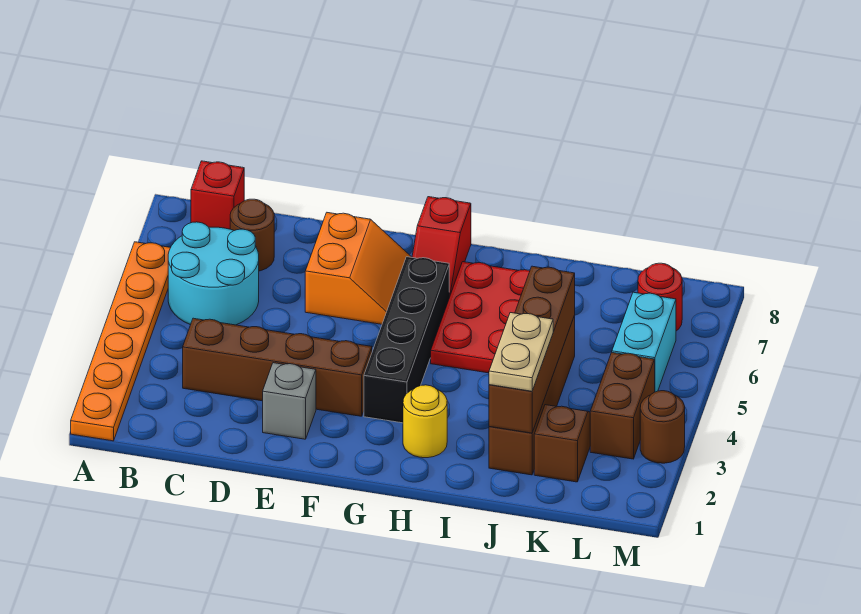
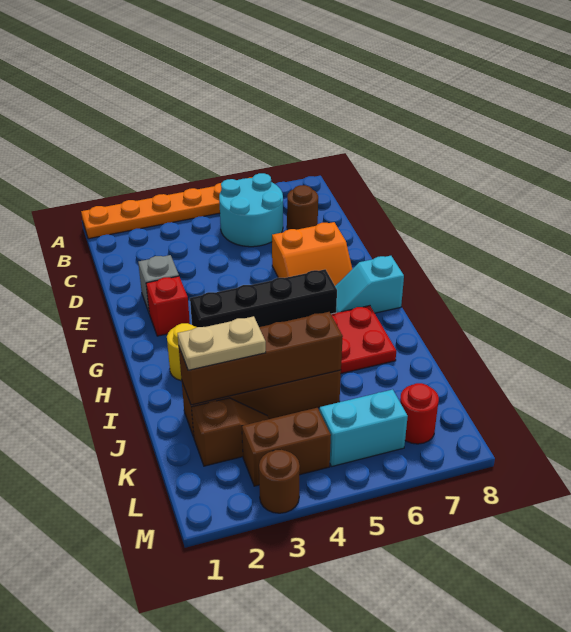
red brick B8 level 1 -> red brick F2 level 1
brown brick C3:F3 level 1 -> none
red slope G7:G8 level 1 top 8 -> cyan slope G7:G8 level 1 top 8

